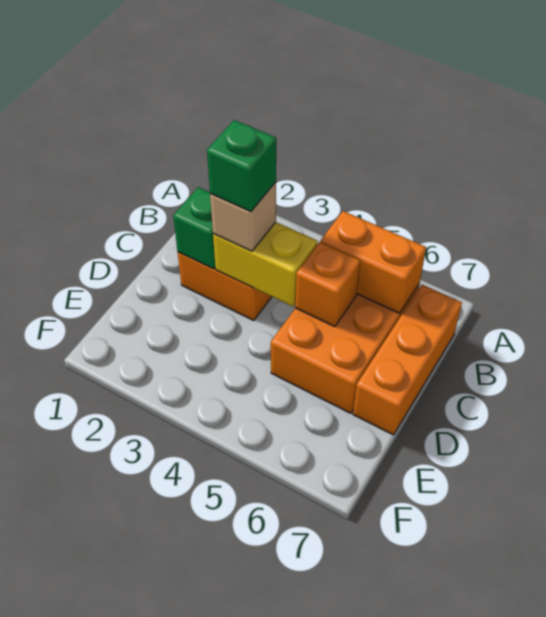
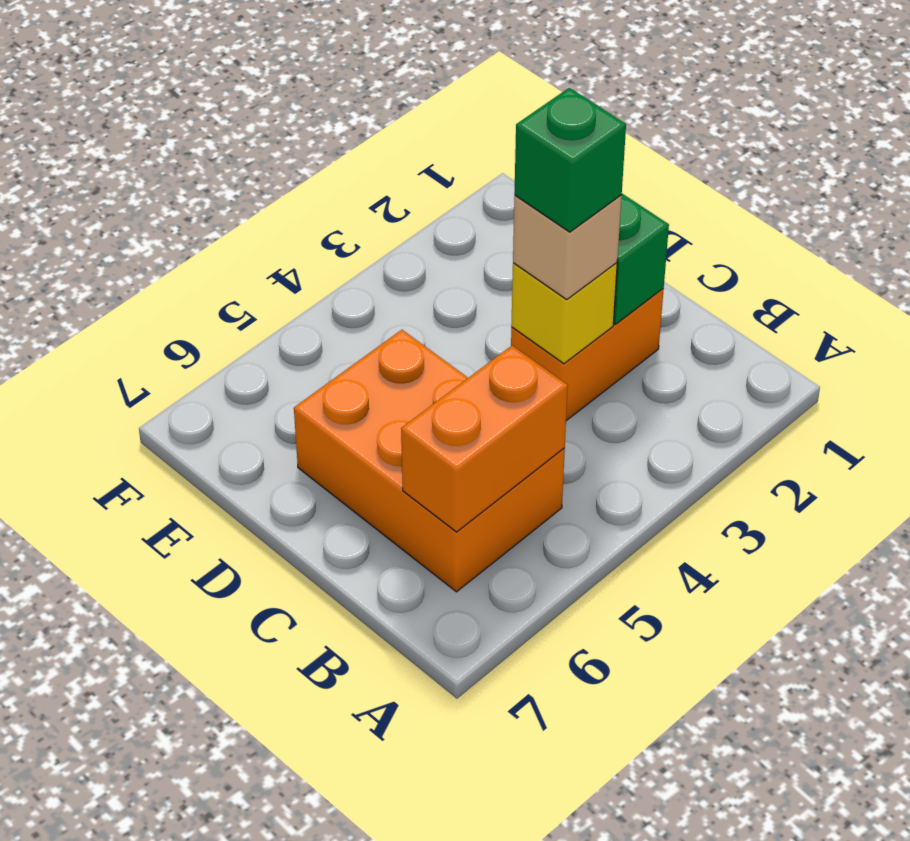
orange brick B7:D7 level 1 -> none
yellow brick C3:C4 level 2 -> yellow brick C3 level 2
orange brick C5 level 2 -> none

